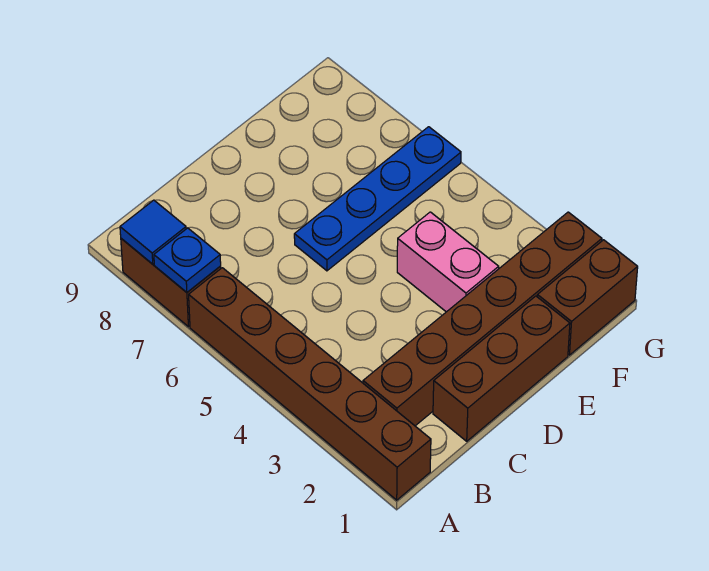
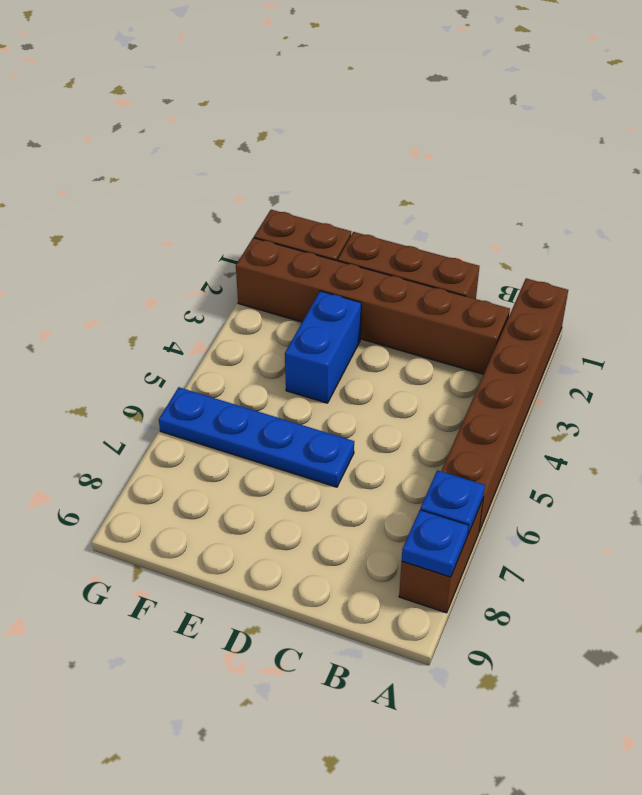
blue tile A8 level 2 -> blue plate A8 level 2
pink brick E3:E4 level 1 -> blue brick E3:E4 level 1

